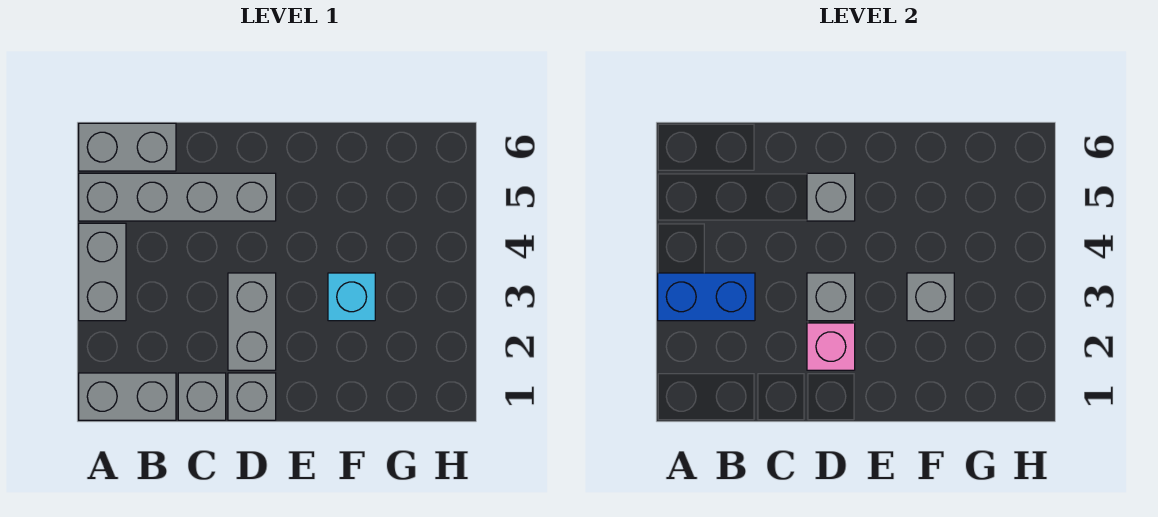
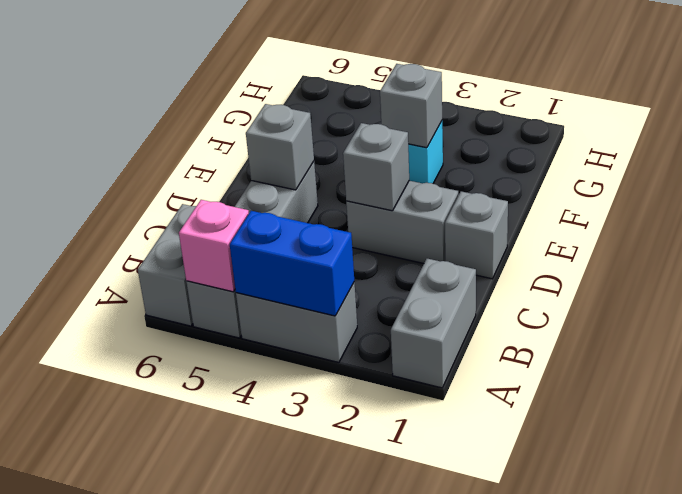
blue brick A3:B3 level 2 -> blue brick A3:A4 level 2
grey brick C1 level 1 -> none
pink brick D2 level 2 -> pink brick A5 level 2

